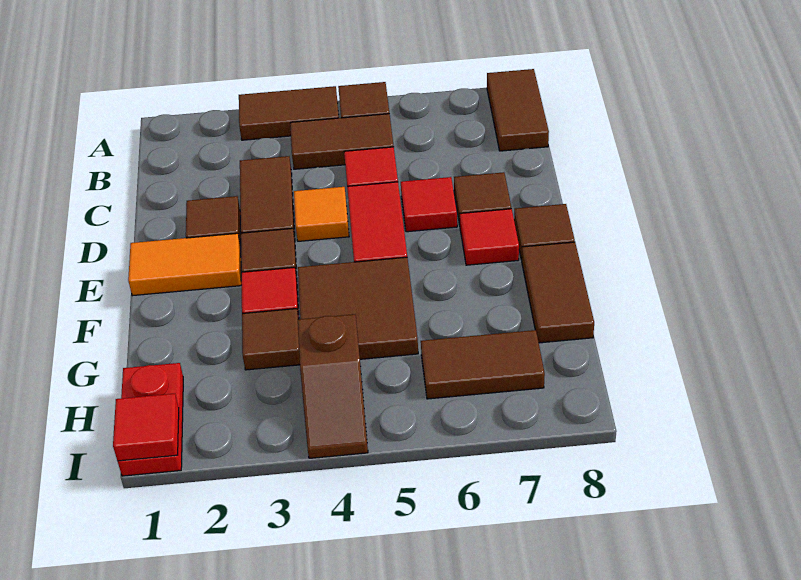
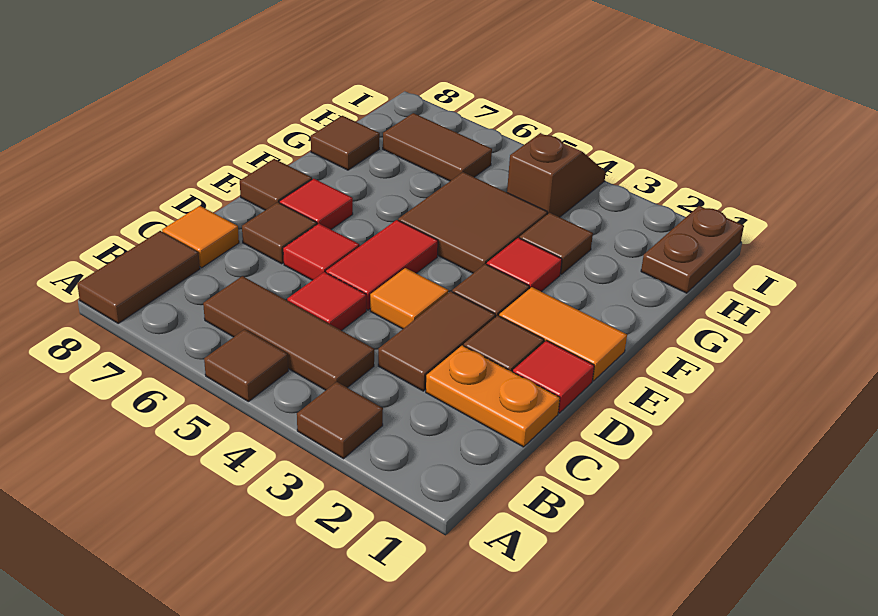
brown tile A3:A4 level 1 -> brown tile A3 level 1
brown tile B4:B5 level 1 -> brown tile B4:B6 level 1
none -> orange plate C1:C2 level 1
none -> orange tile C8 level 1
brown tile F8:G8 level 1 -> brown tile G8 level 1
red plate H1:I1 level 1 -> brown plate H1:I1 level 1
red tile I1 level 2 -> red tile D1 level 1

